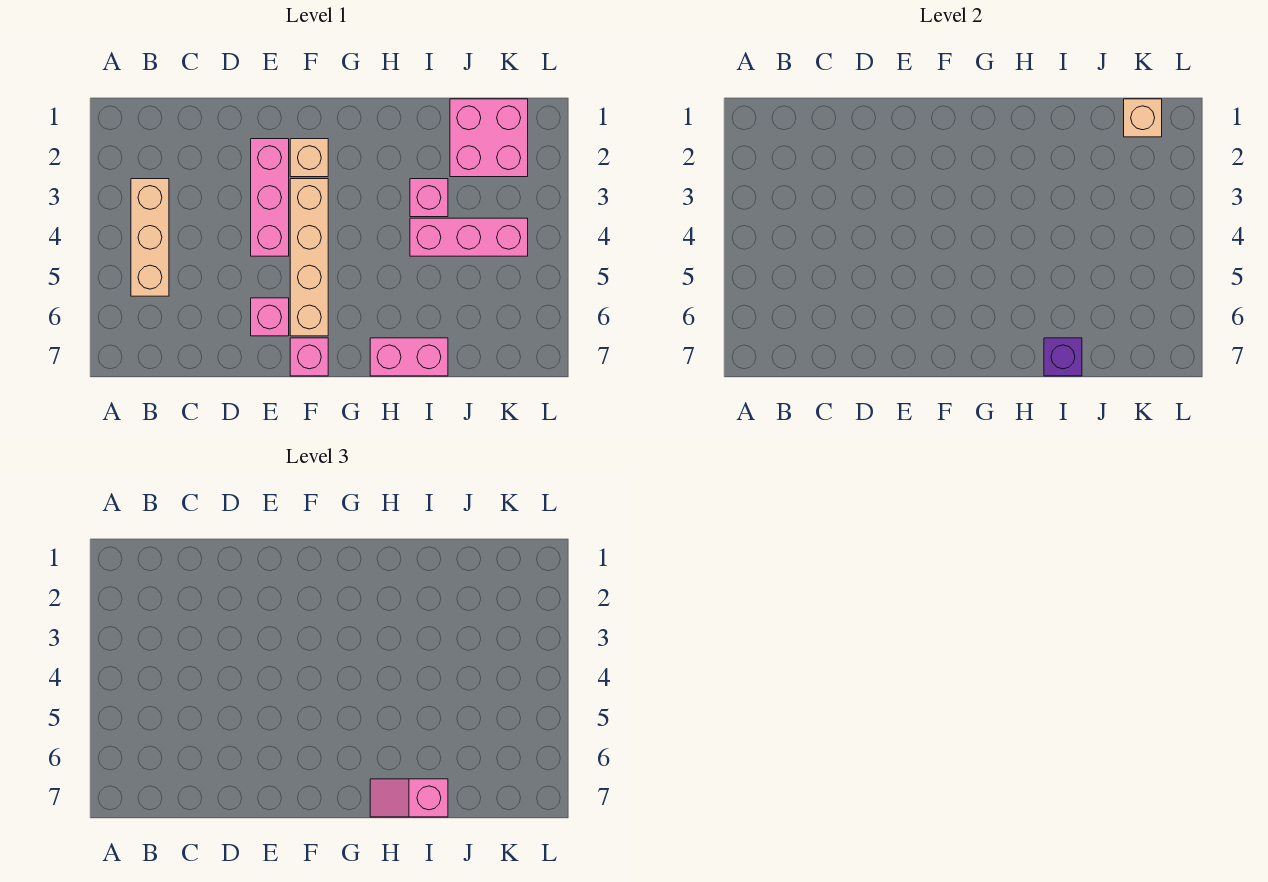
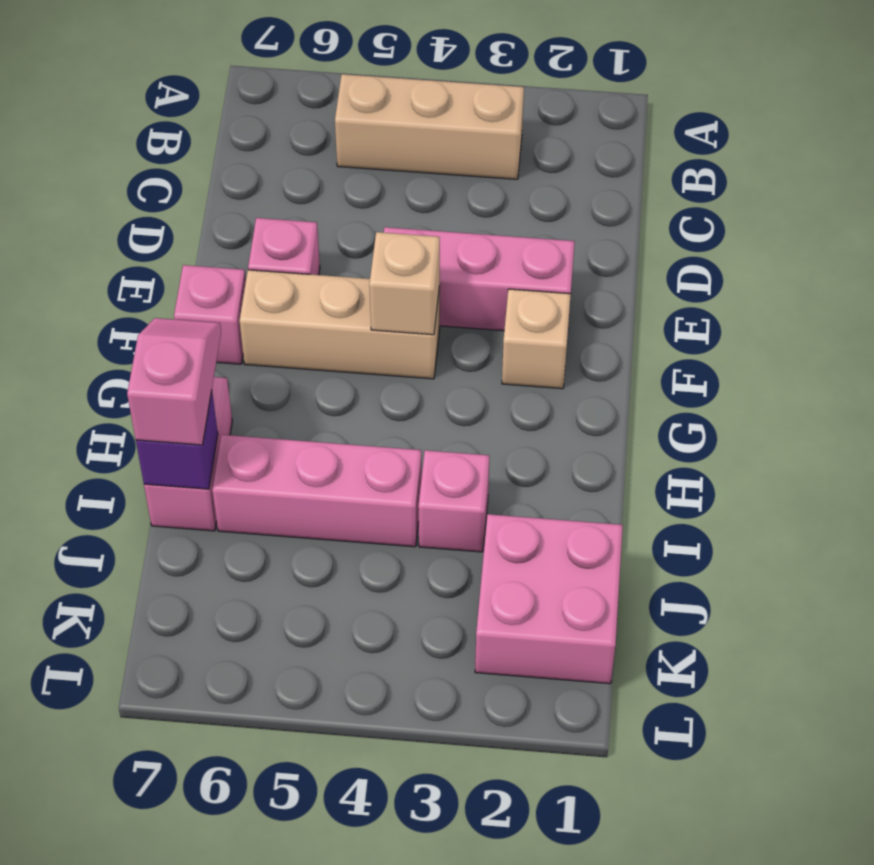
tan brick F3:F6 level 1 -> tan brick F4:F6 level 1
pink brick I4:K4 level 1 -> pink brick I4:I6 level 1
tan brick K1 level 2 -> tan brick F4 level 2

